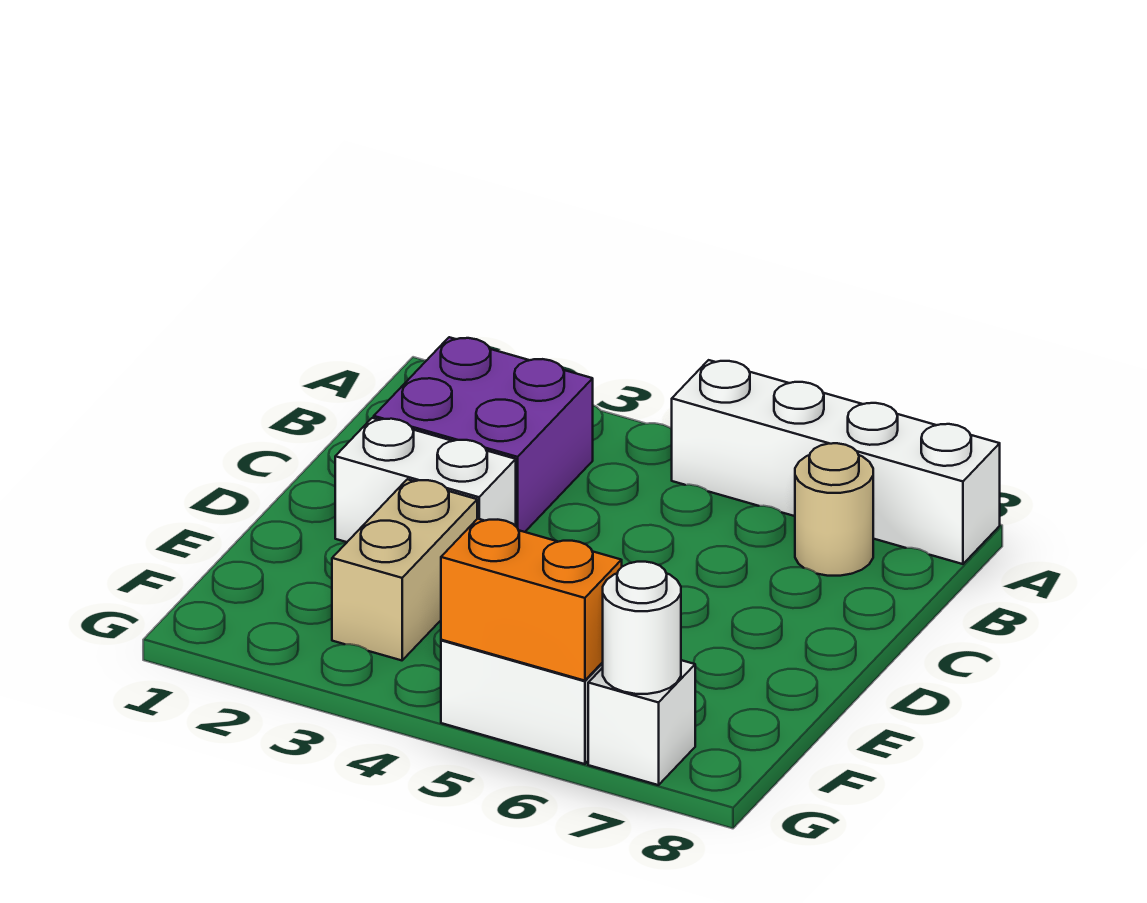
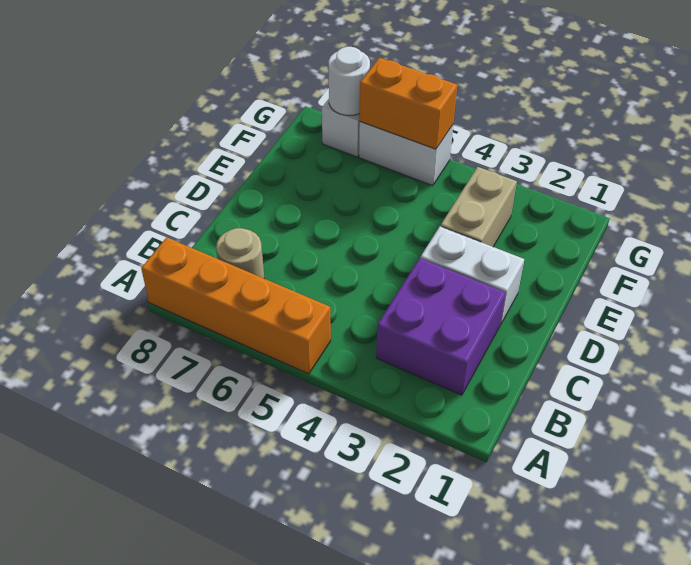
white brick A5:A8 level 1 -> orange brick A5:A8 level 1

